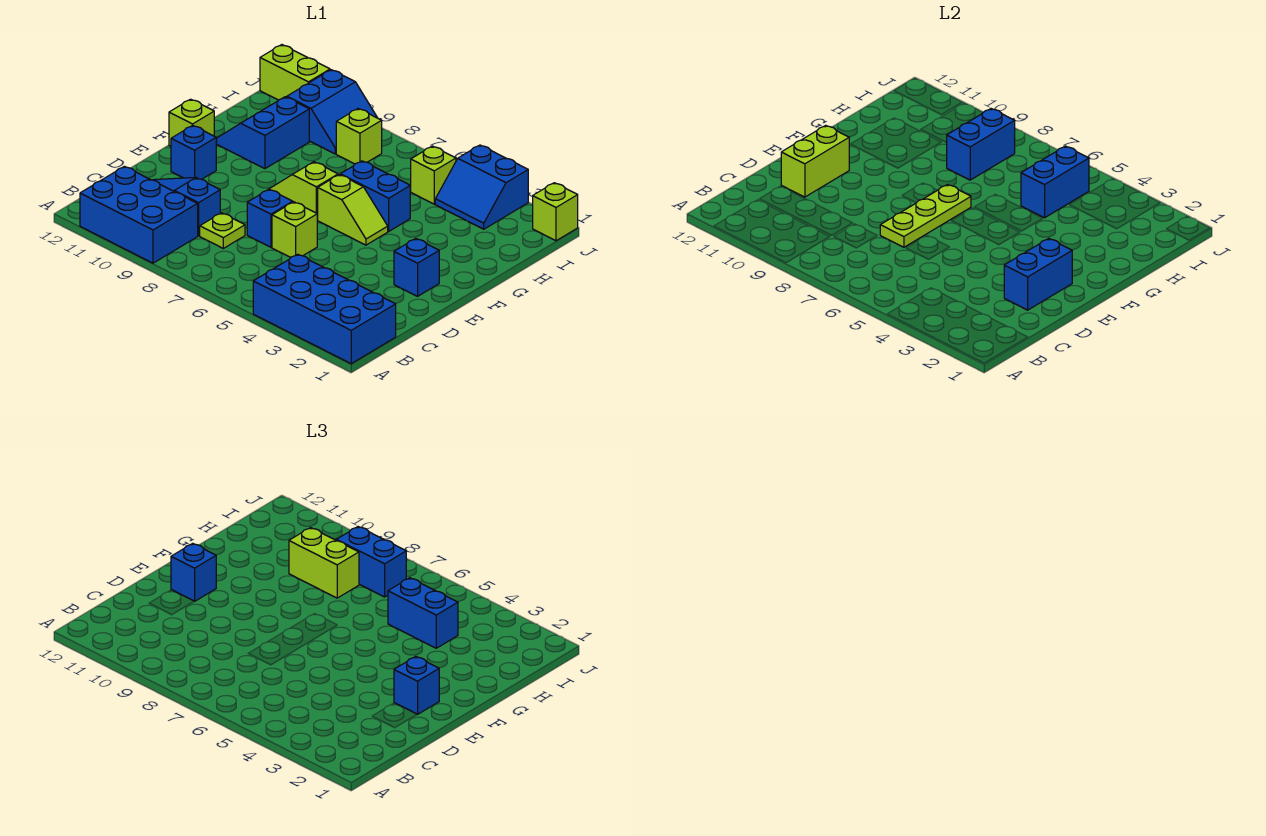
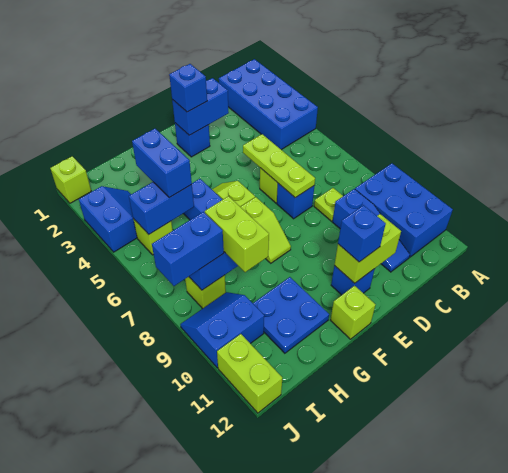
lime plate D7:F7 level 2 -> lime plate D5:D7 level 2
blue slope G10:H11 level 1 top 10 -> blue plate G10:H11 level 1
blue brick I7:I8 level 3 -> blue brick I8:J8 level 3

